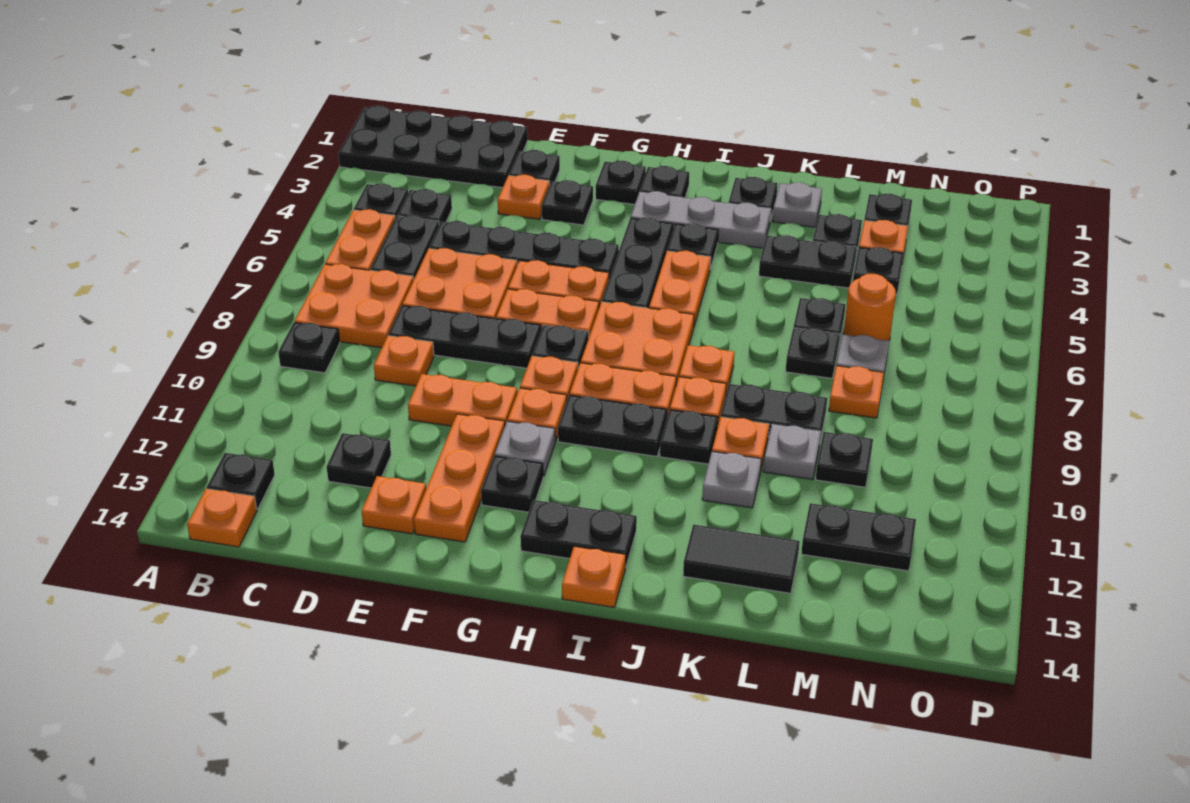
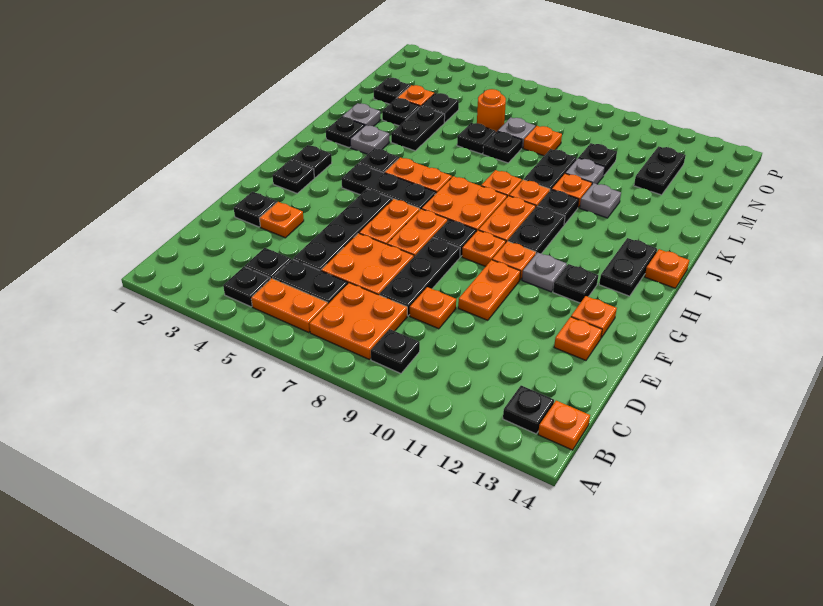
black plate A1:D2 level 1 -> none
black plate D12 level 1 -> none
black plate F3 level 1 -> none
orange plate F11:F13 level 1 -> orange plate F13 level 1
grey plate H3:J3 level 1 -> grey plate J3 level 1
black tile K13:L13 level 1 -> none

